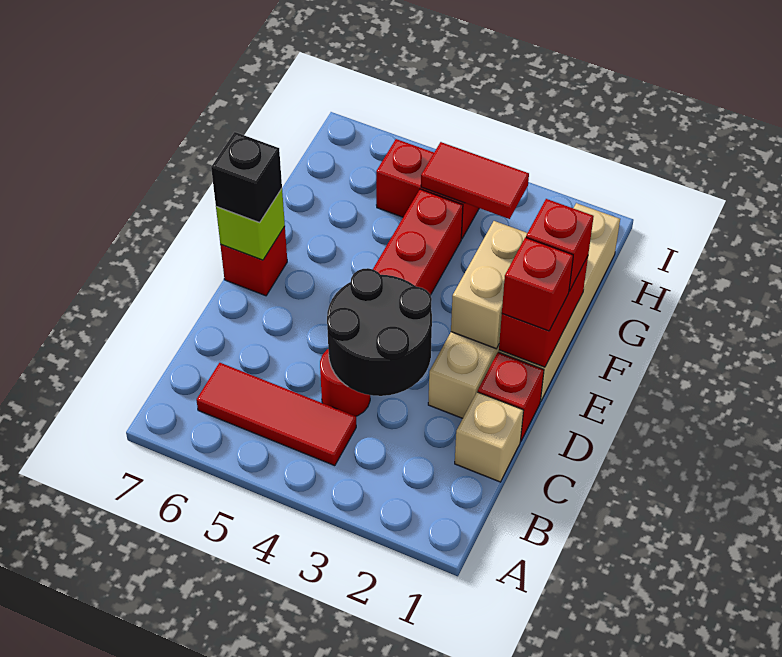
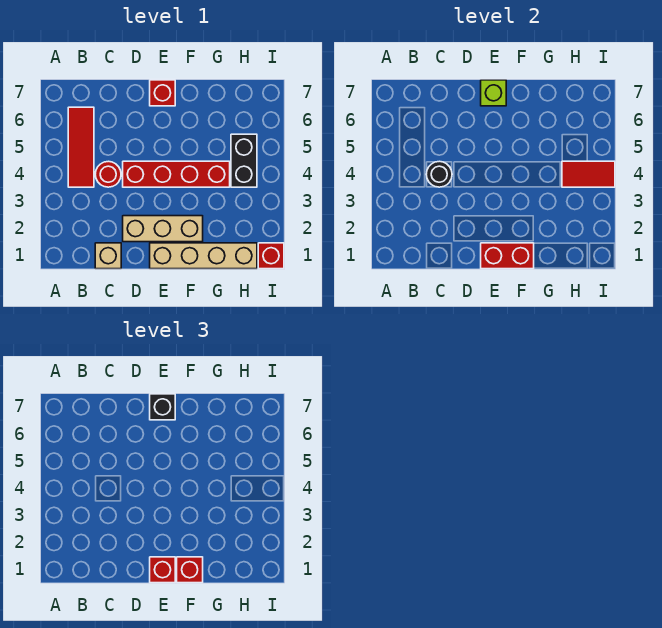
black round brick C3:D4 level 2 -> black round brick C4 level 2
red brick D1 level 1 -> red brick I1 level 1
tan brick E2:F2 level 2 -> none
red tile H3:H4 level 2 -> red tile H4:I4 level 2
red brick H4:H5 level 1 -> black brick H4:H5 level 1

